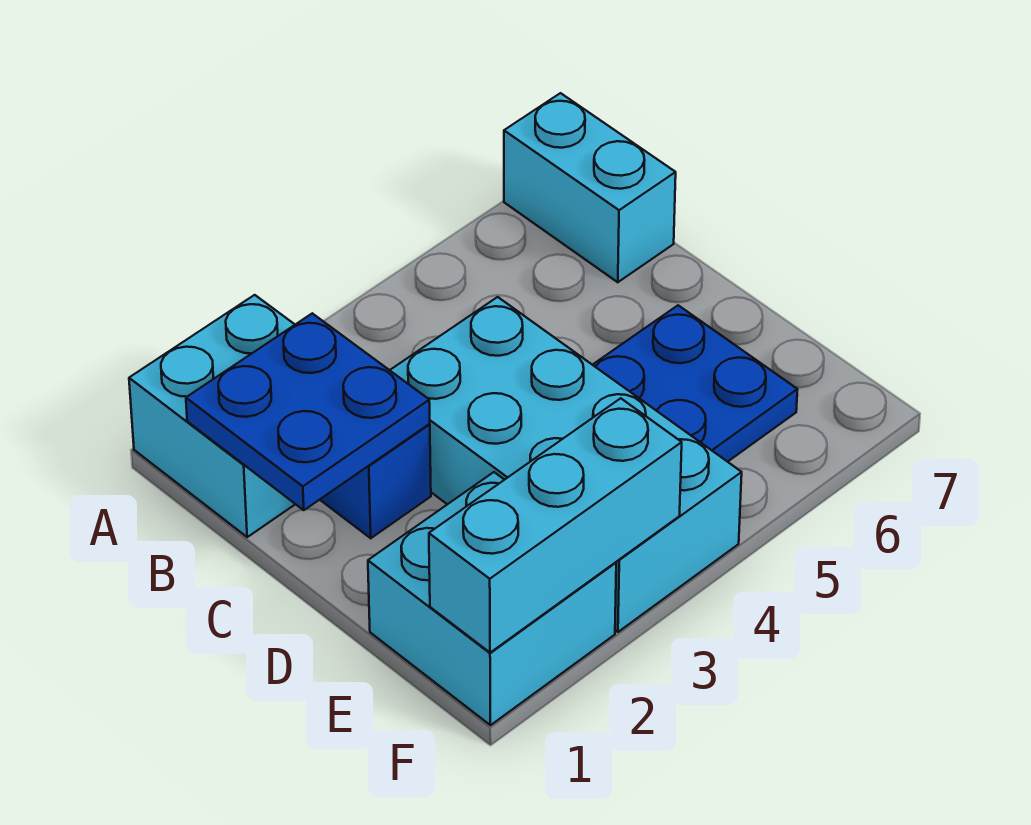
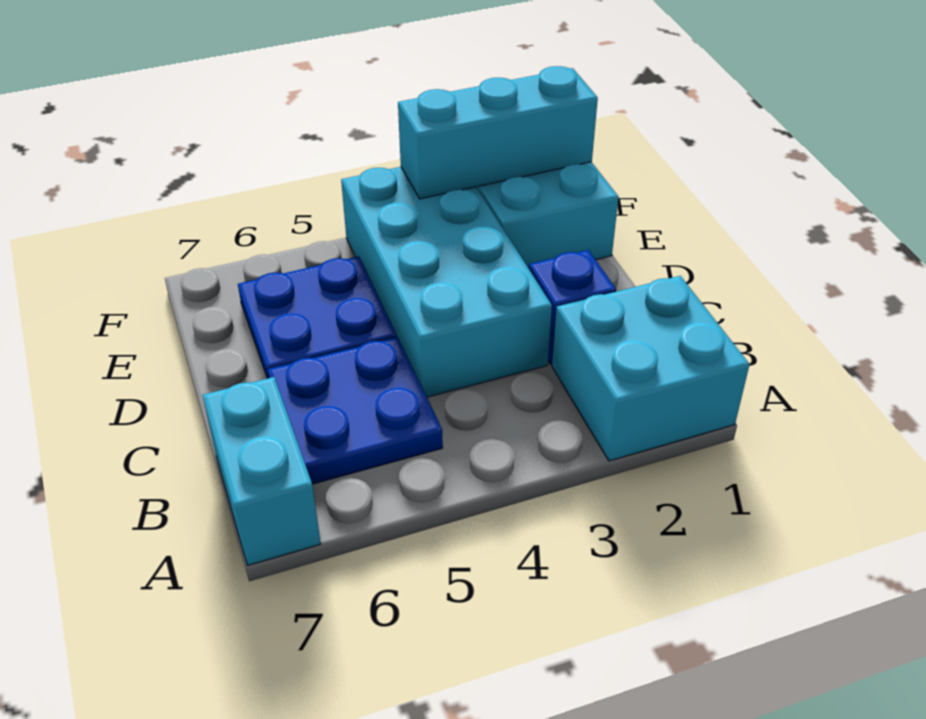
blue plate B1:C2 level 2 -> blue plate B5:C6 level 1

